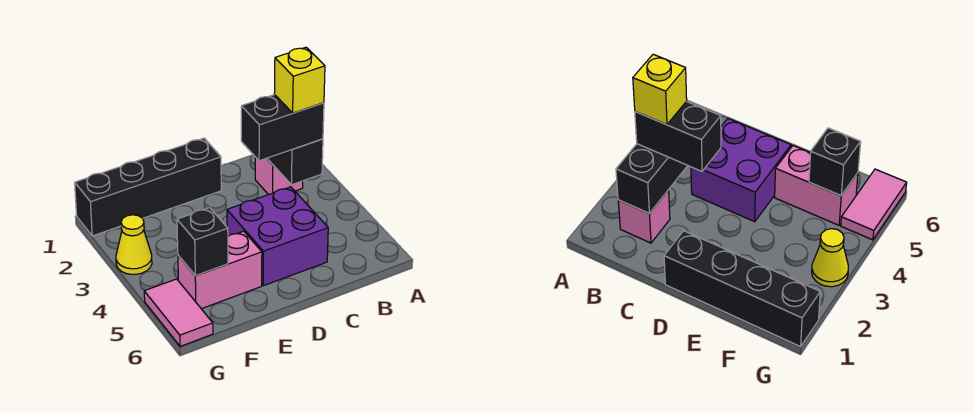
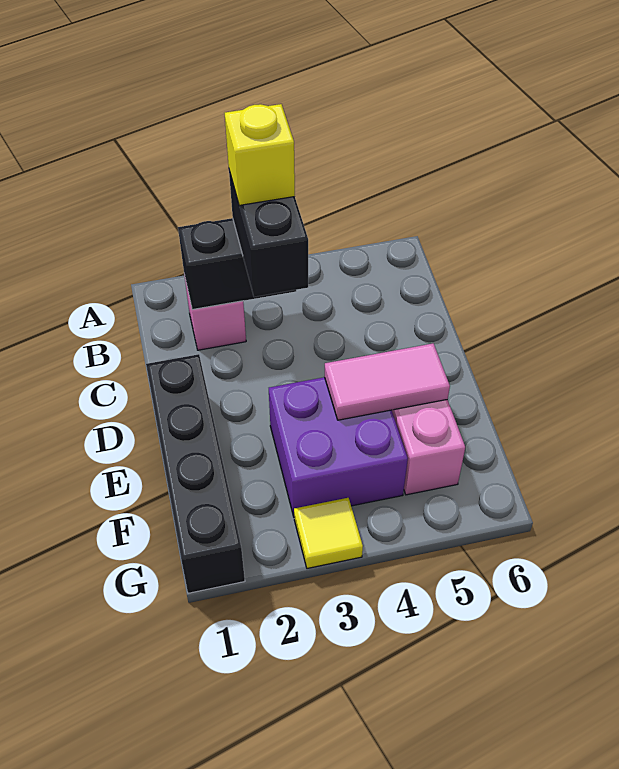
purple brick C4:D5 level 1 -> purple brick E3:F4 level 1
black brick F5 level 2 -> none
yellow cone G3 level 1 -> yellow tile G3 level 1
pink tile G5:G6 level 1 -> pink tile E4:E5 level 2

